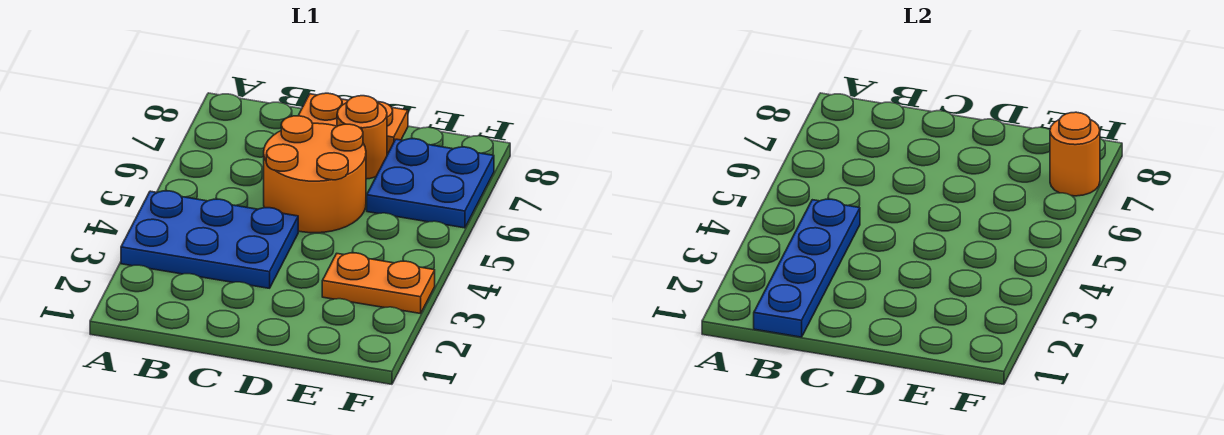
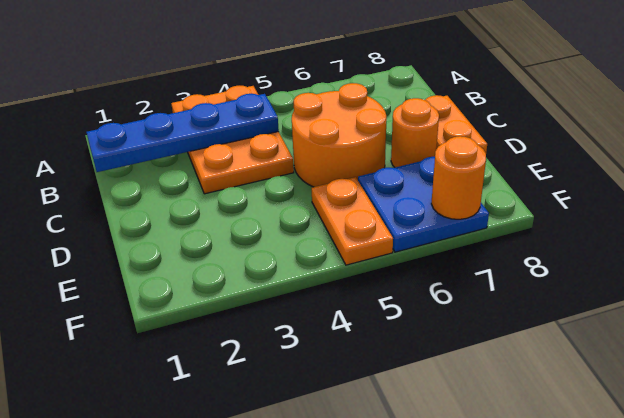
blue plate A3:C4 level 1 -> orange plate A3:C4 level 1
orange plate E3:F3 level 1 -> orange plate E5:F5 level 1

